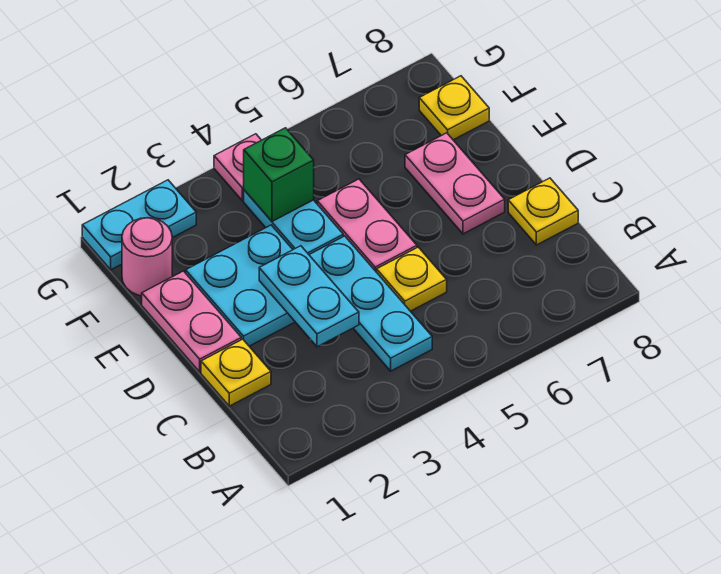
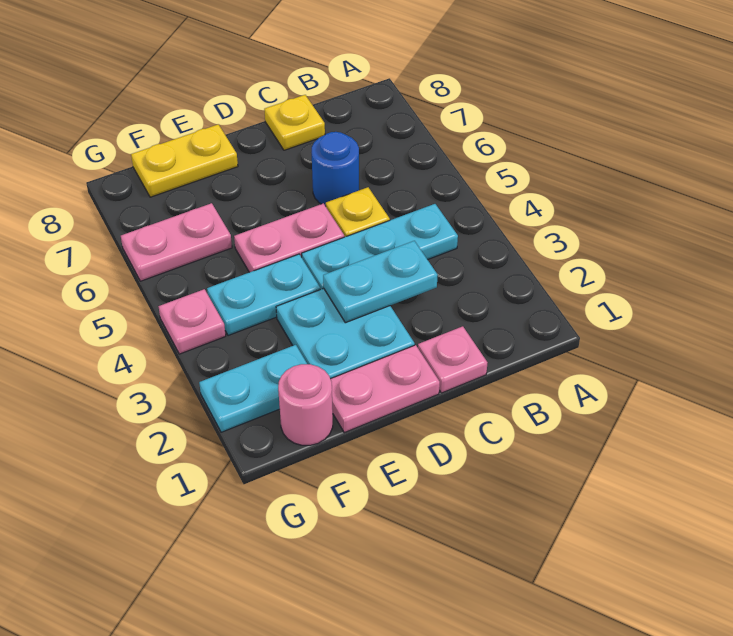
yellow plate C1 level 1 -> pink plate C1 level 1
none -> blue round brick C6 level 1
pink plate D7:E7 level 1 -> pink plate F6:G6 level 1
green brick F4 level 2 -> none
yellow plate F8 level 1 -> yellow plate E8:F8 level 1
cyan plate G1:G2 level 1 -> cyan plate F2:G2 level 1

